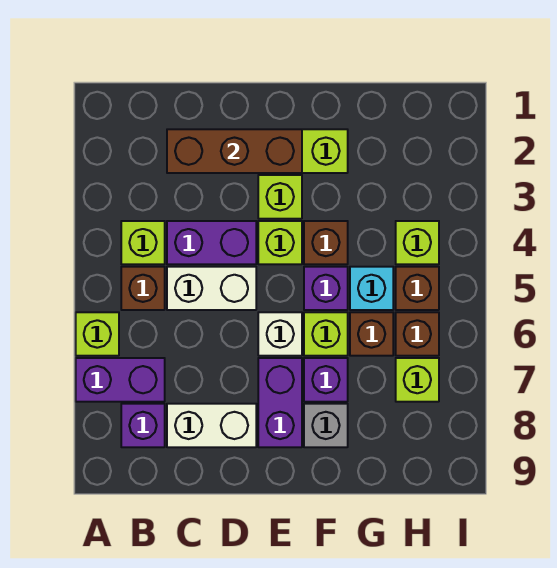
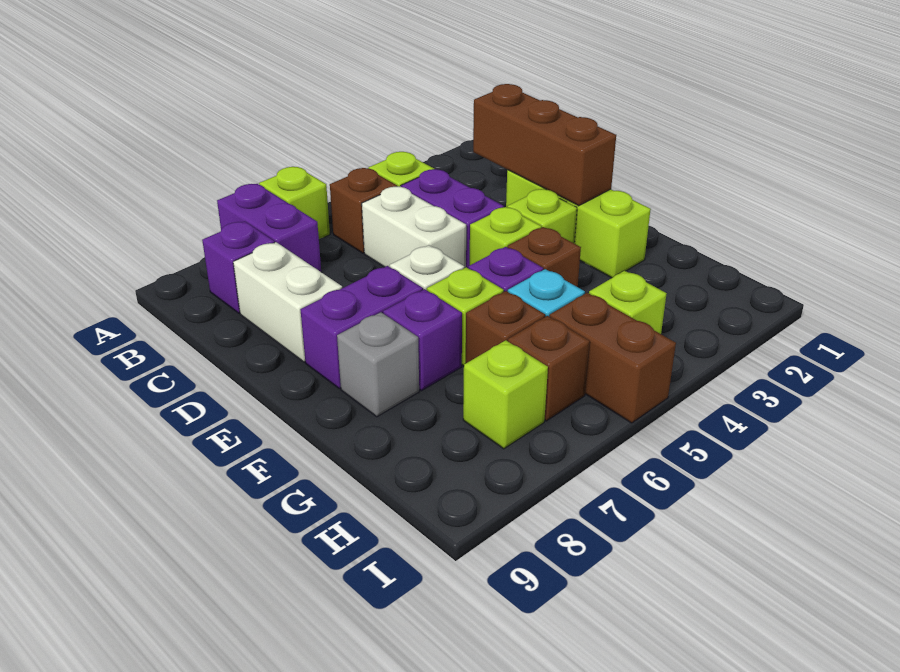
brown brick H5 level 1 -> brown brick H5:I5 level 1

